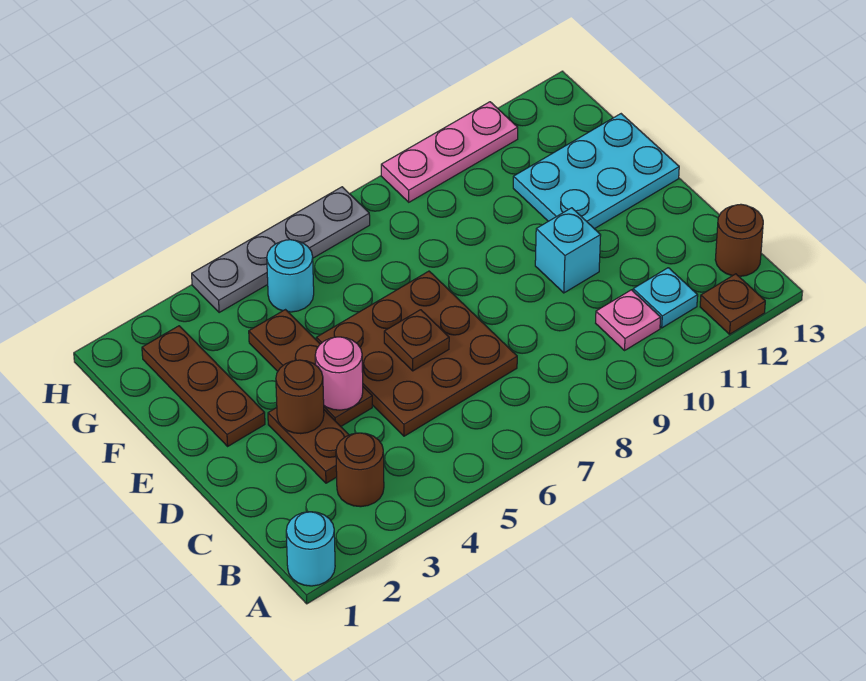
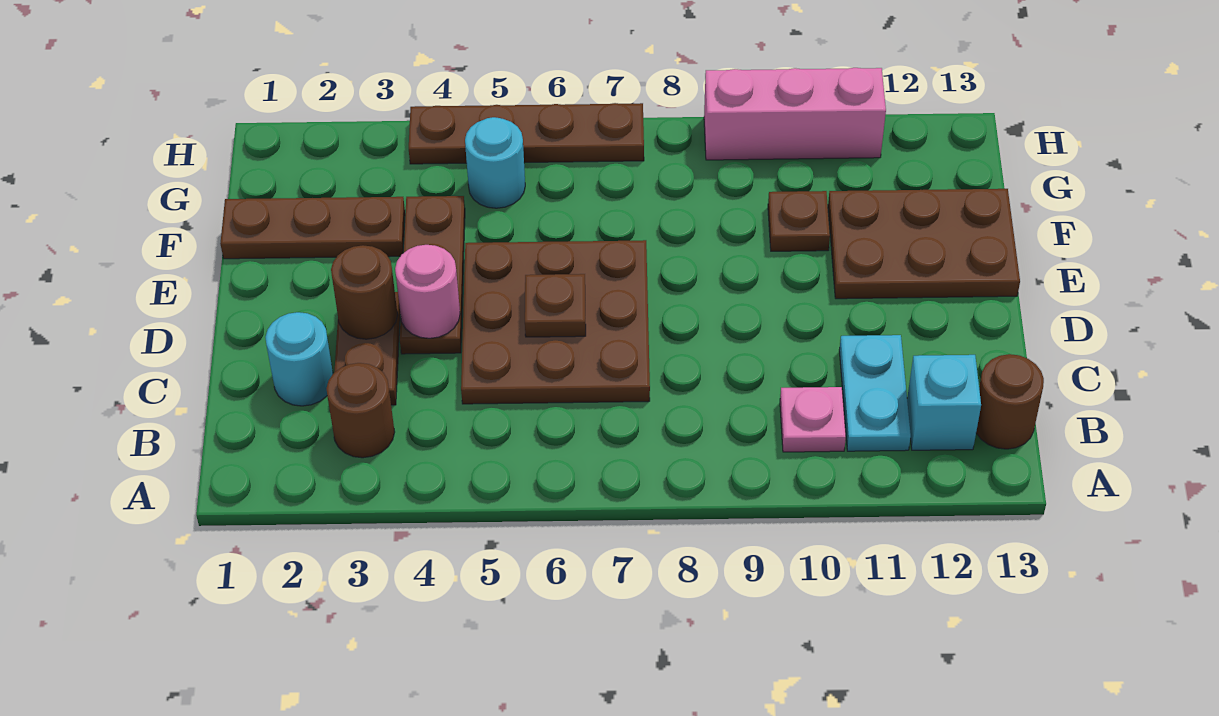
cyan round brick A1 level 1 -> cyan round brick C2 level 1
brown plate A12 level 1 -> brown plate F10 level 1
cyan plate B11 level 1 -> cyan plate B11:C11 level 1
cyan brick D10 level 1 -> cyan brick B12 level 1
brown plate E2:G2 level 1 -> brown plate F1:F3 level 1
cyan plate E11:F13 level 1 -> brown plate E11:F13 level 1
grey plate H4:H7 level 1 -> brown plate H4:H7 level 1
pink plate H9:H11 level 1 -> pink brick H9:H11 level 1

